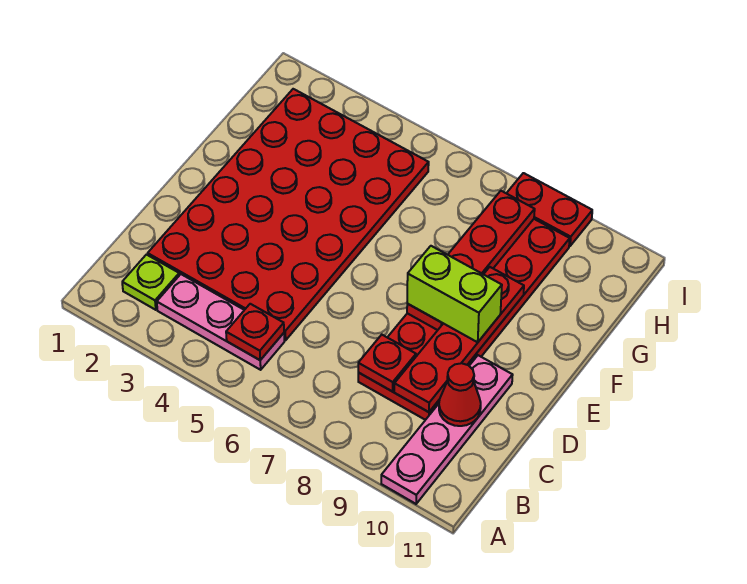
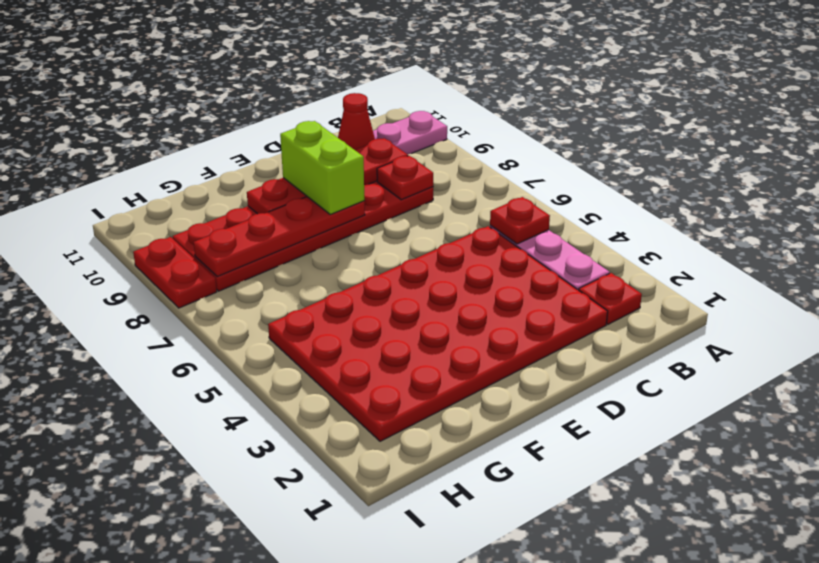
lime plate B2 level 1 -> red plate B2 level 1

